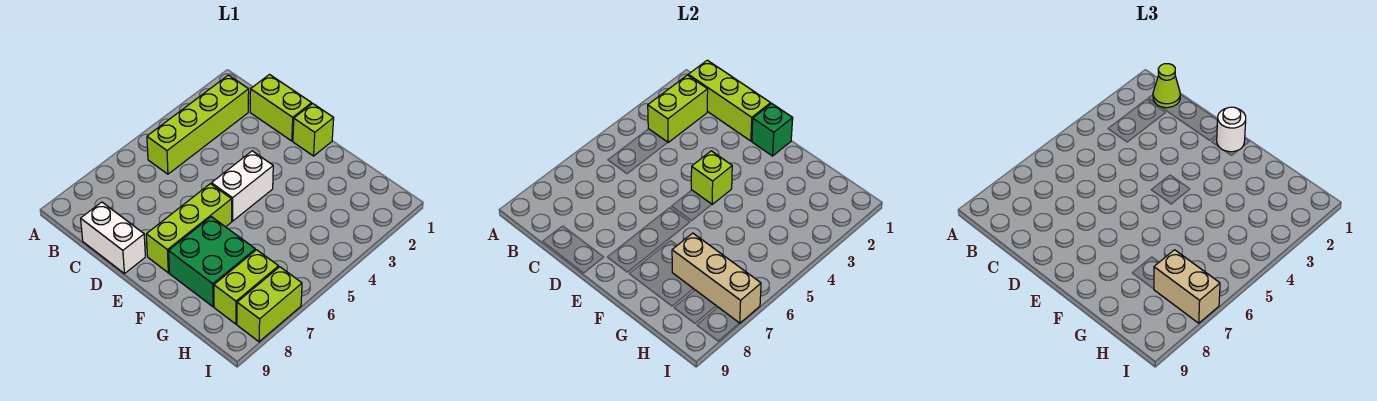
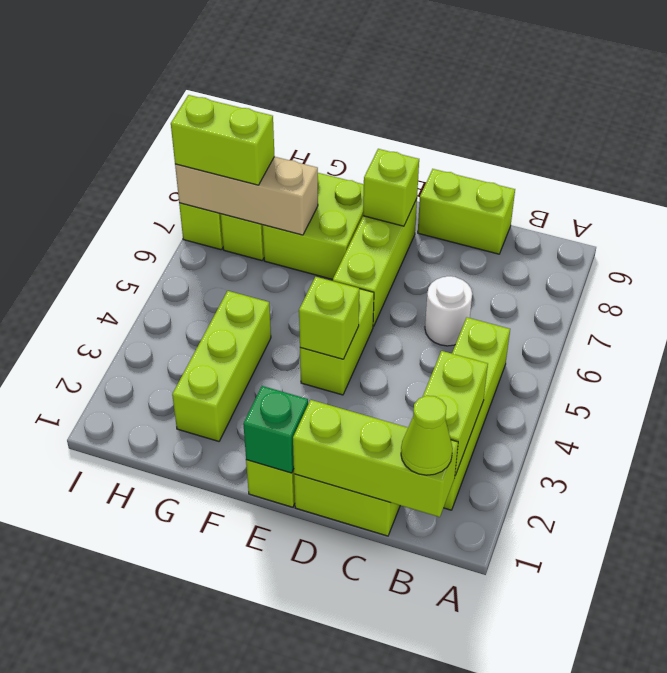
white brick C9:D9 level 1 -> lime brick C9:D9 level 1
white round brick E1 level 3 -> white round brick C6 level 1
white brick E4:E5 level 1 -> lime brick E4:E5 level 1
none -> lime brick E8 level 2
green brick F7:G8 level 1 -> lime brick F7:G8 level 1
none -> lime brick G2:G4 level 1
tan brick H7:I7 level 3 -> lime brick H7:I7 level 3

